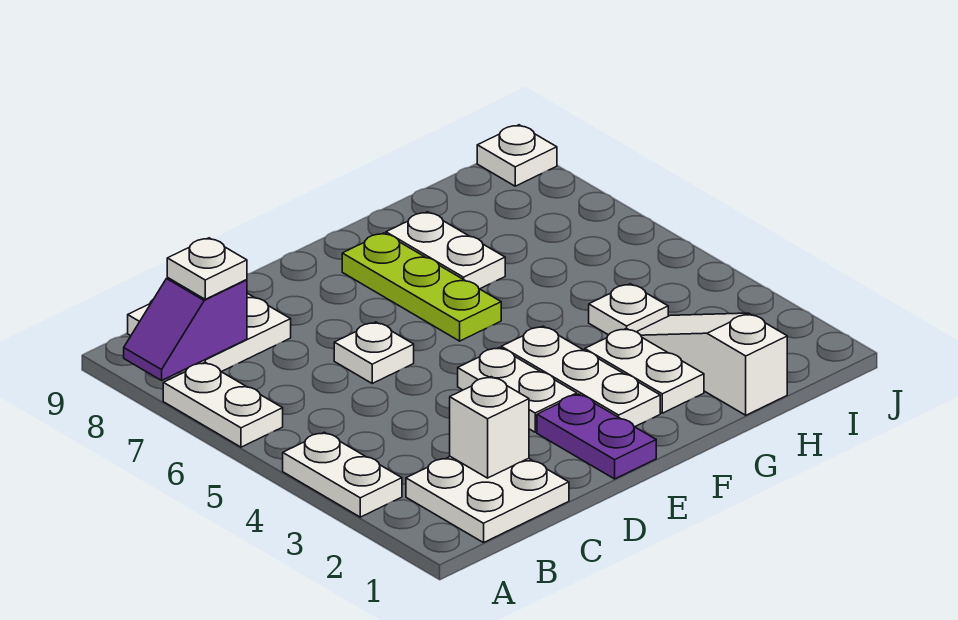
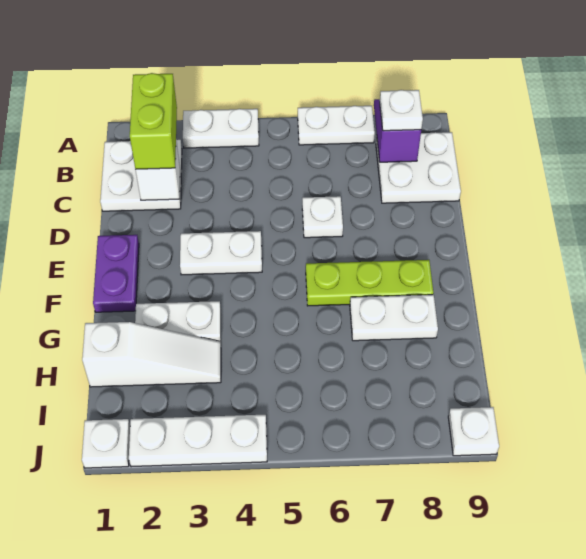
none -> lime brick B2:C2 level 3
purple plate E1:E2 level 1 -> purple plate E1:F1 level 1
white plate F2:F4 level 1 -> white plate J2:J4 level 1
white plate H4 level 1 -> white plate J1 level 1

